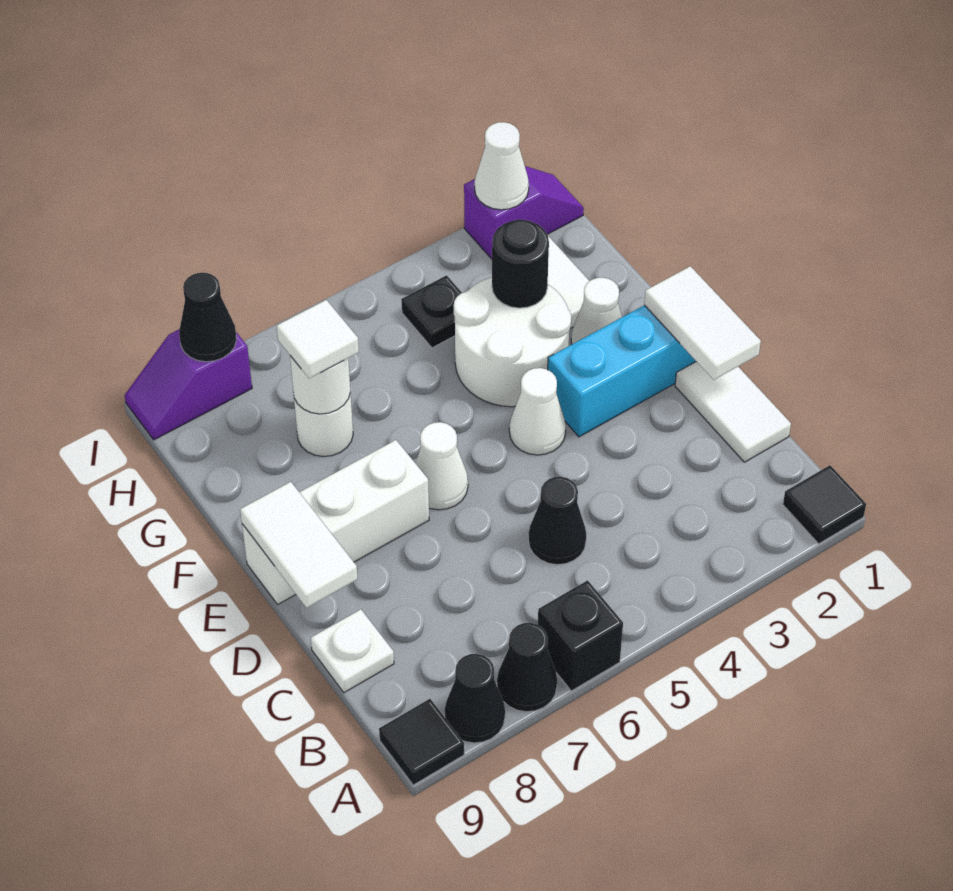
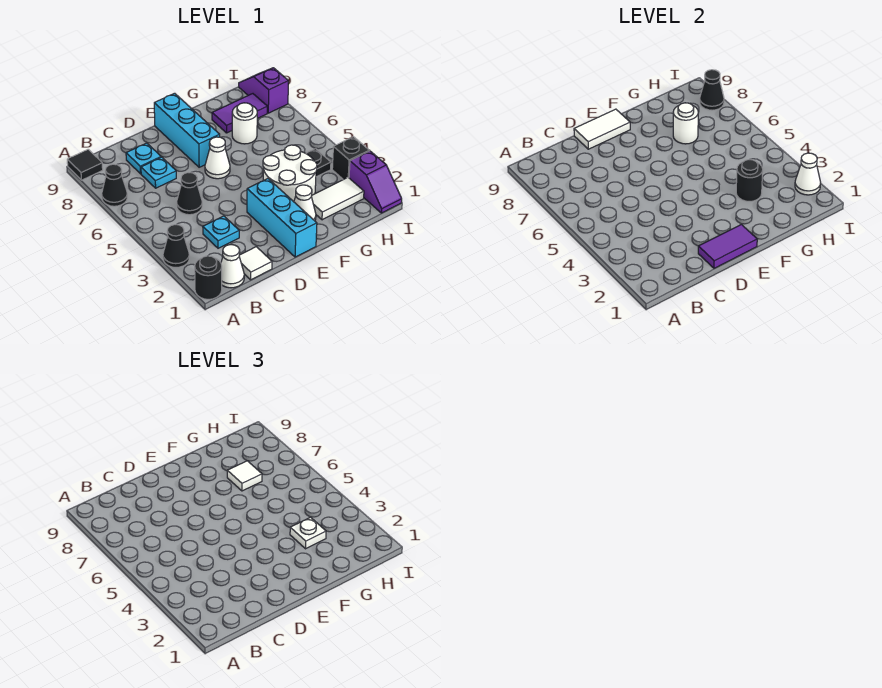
black tile A1 level 1 -> black round brick A1 level 1
black brick A6 level 1 -> black brick I3 level 1
black cone A8 level 1 -> black cone A3 level 1
white tile C1:D1 level 1 -> white tile C1 level 1
none -> cyan plate C3 level 1
none -> cyan plate C7 level 1
none -> cyan plate C8 level 1
white plate C9 level 1 -> white plate G3 level 3
white tile D1:E1 level 2 -> purple tile D1:E1 level 2
white cone E4 level 1 -> white cone B1 level 1
white brick E7:E9 level 1 -> cyan brick E7:E9 level 1
none -> purple tile G8:H8 level 1

